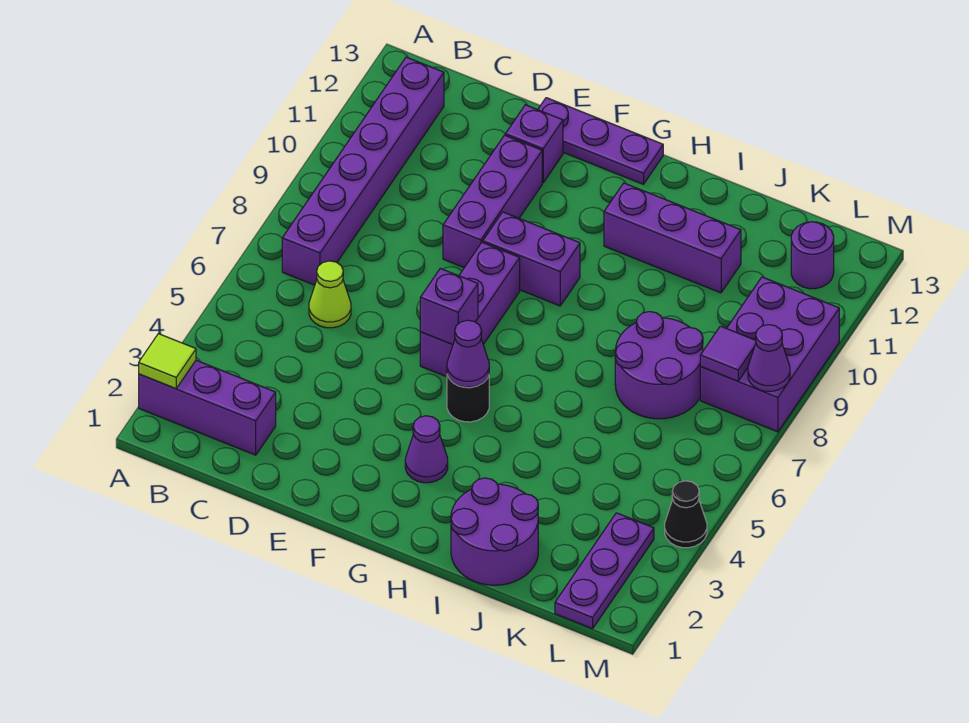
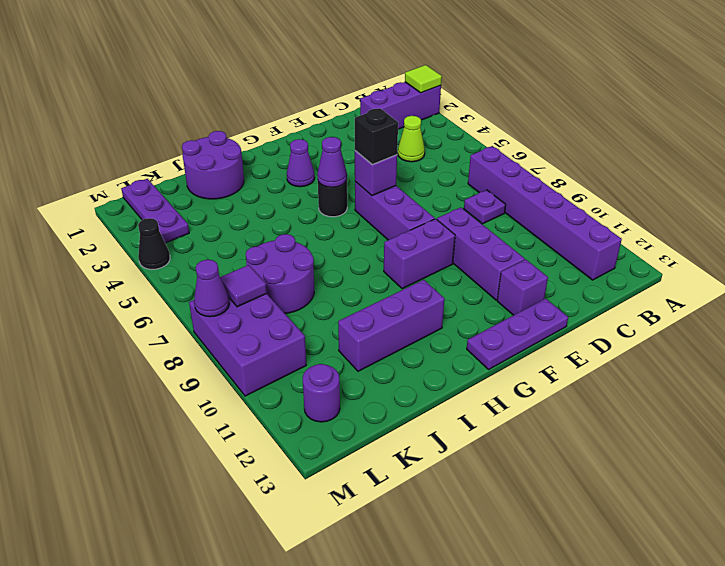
lime cone C6 level 1 -> lime cone C4 level 1
none -> purple plate C8 level 1
none -> black brick F6 level 3

